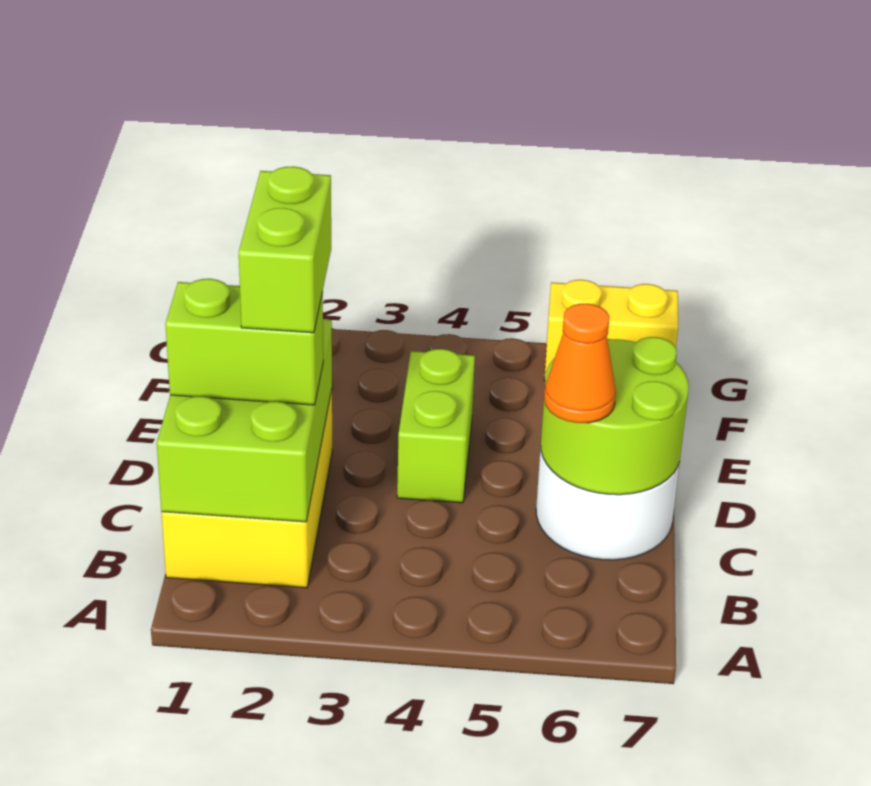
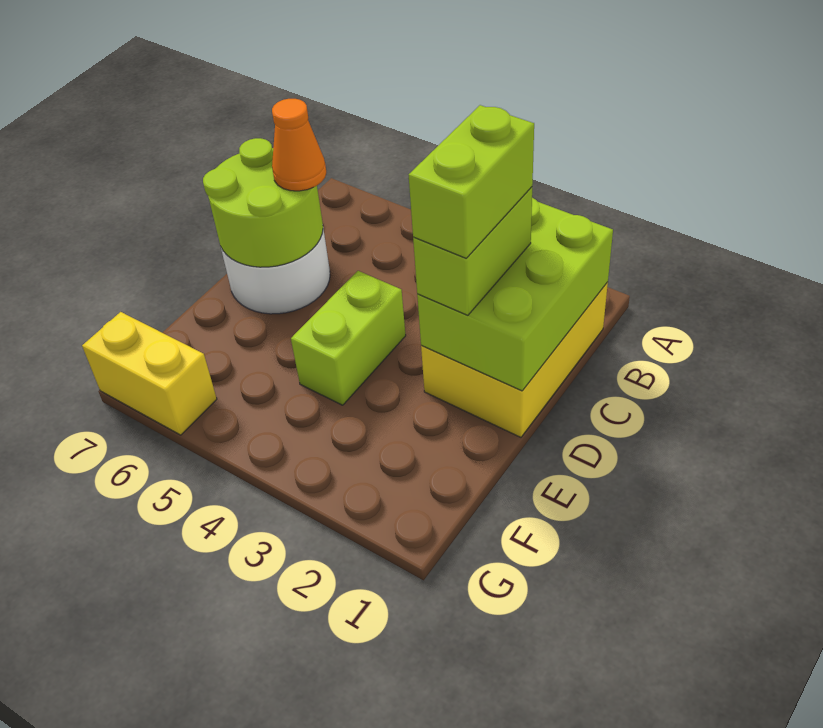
lime brick C1:C2 level 3 -> lime brick C2:D2 level 3

